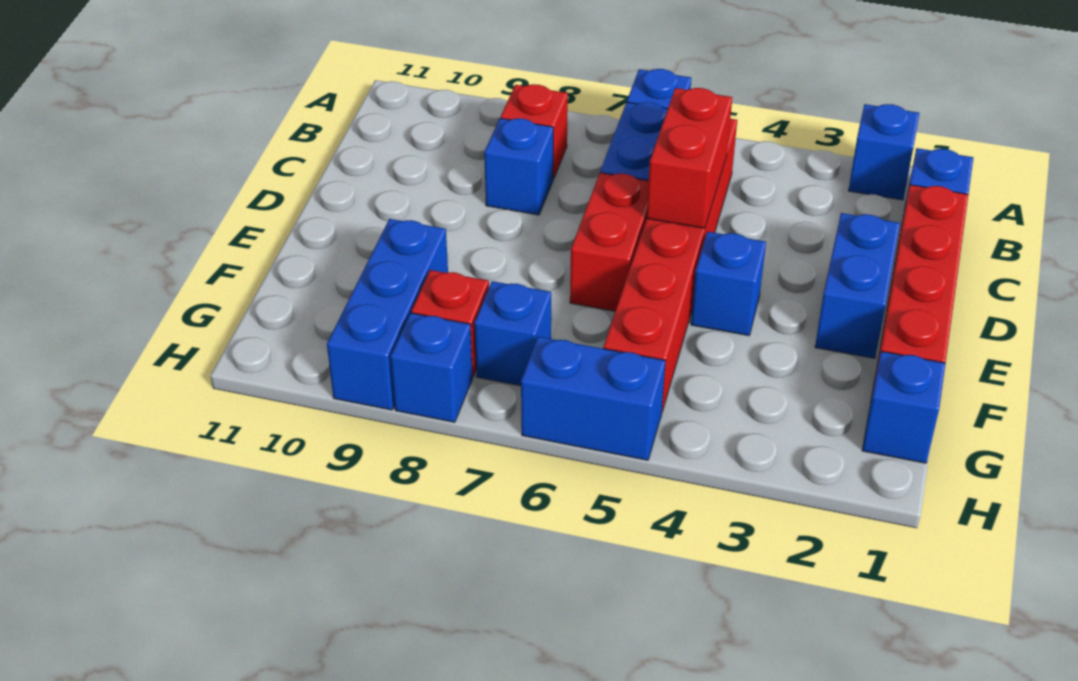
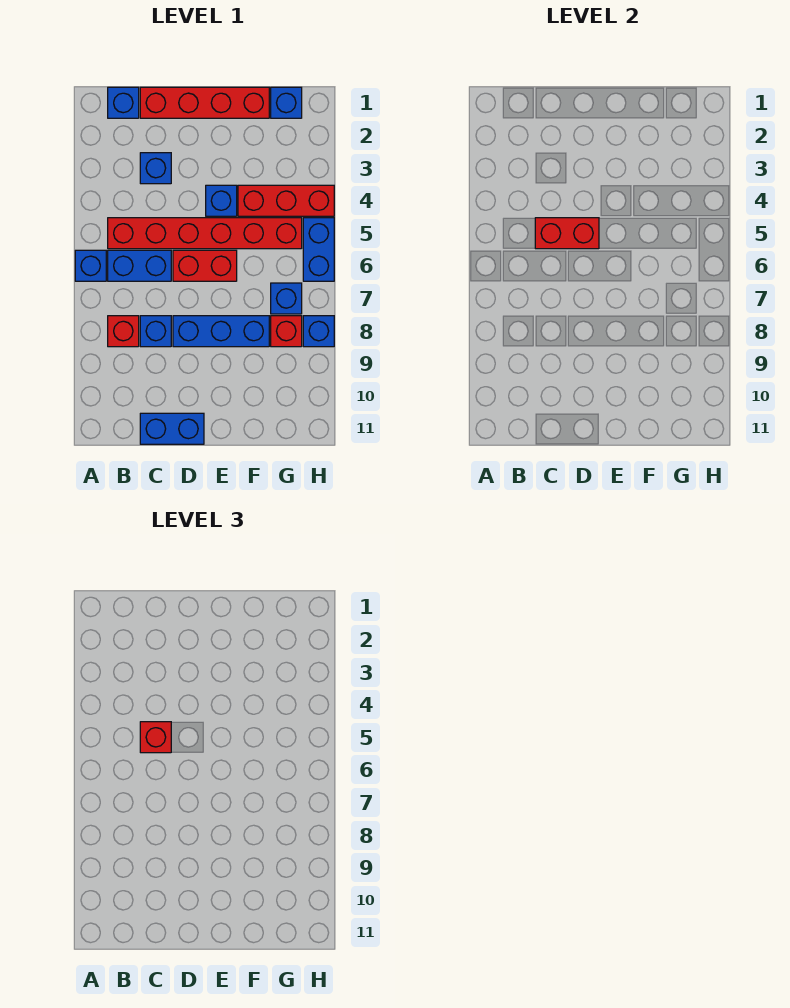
blue brick A2 level 1 -> blue brick C3 level 1
none -> red brick C5 level 3
blue brick D2:E2 level 1 -> blue brick C11:D11 level 1
none -> red brick F4:H4 level 1
blue brick F9:H9 level 1 -> blue brick D8:F8 level 1

